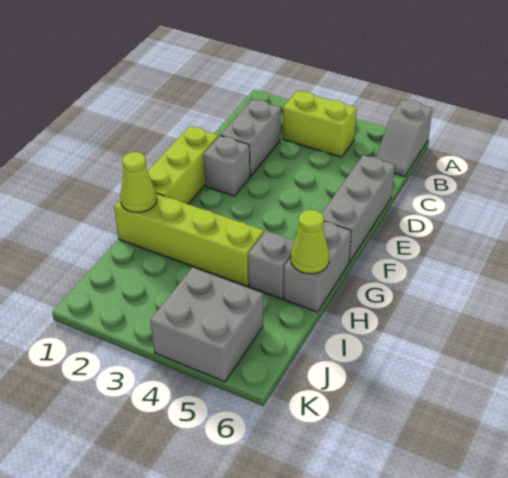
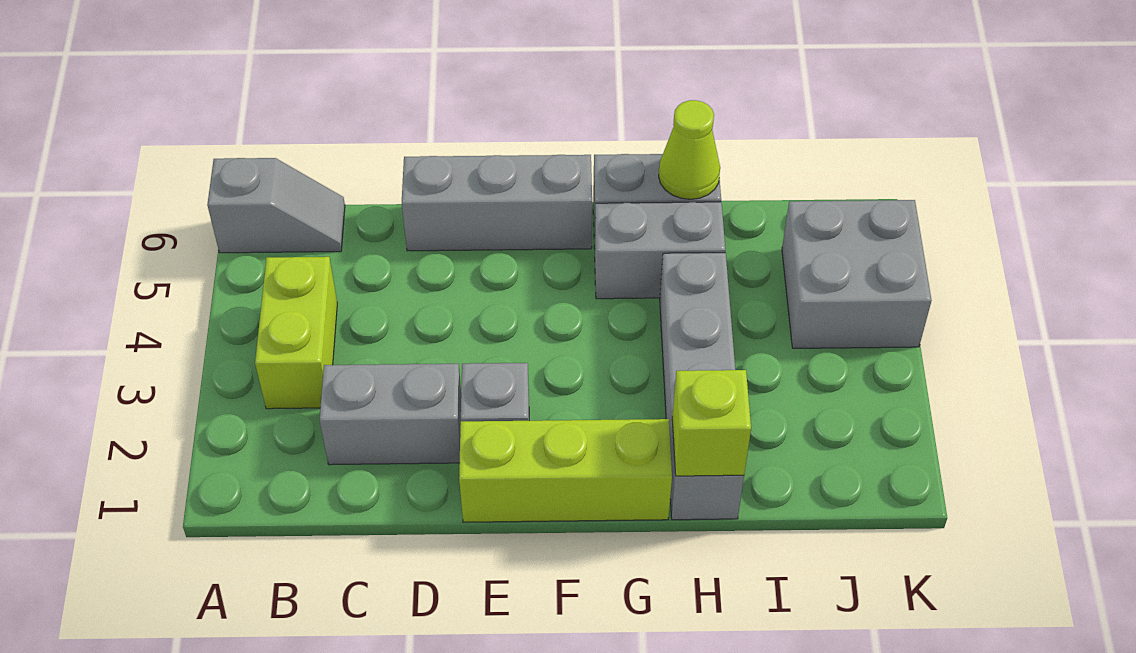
lime brick H1:H4 level 1 -> grey brick H1:H4 level 1
lime cone H1 level 2 -> lime brick H1 level 2
grey brick H5 level 1 -> grey brick G5:H5 level 1

